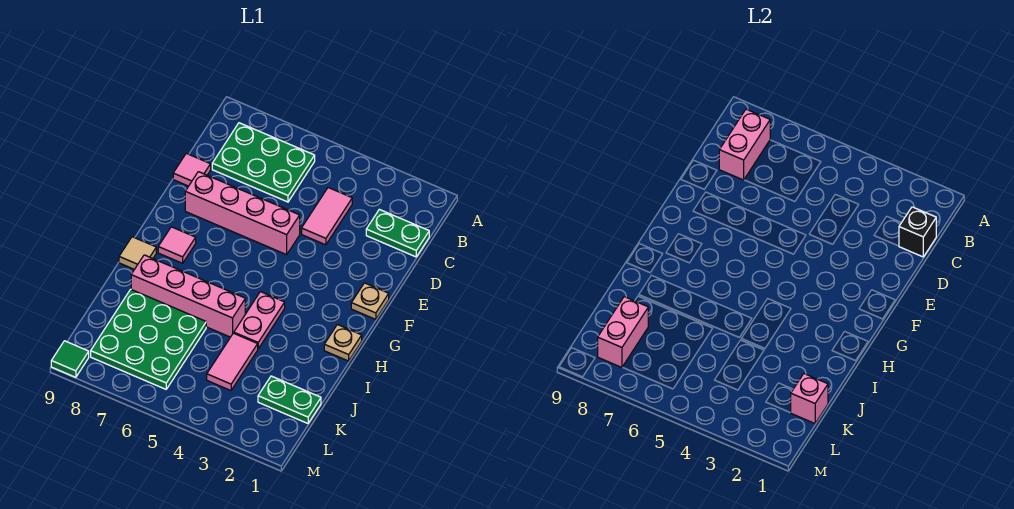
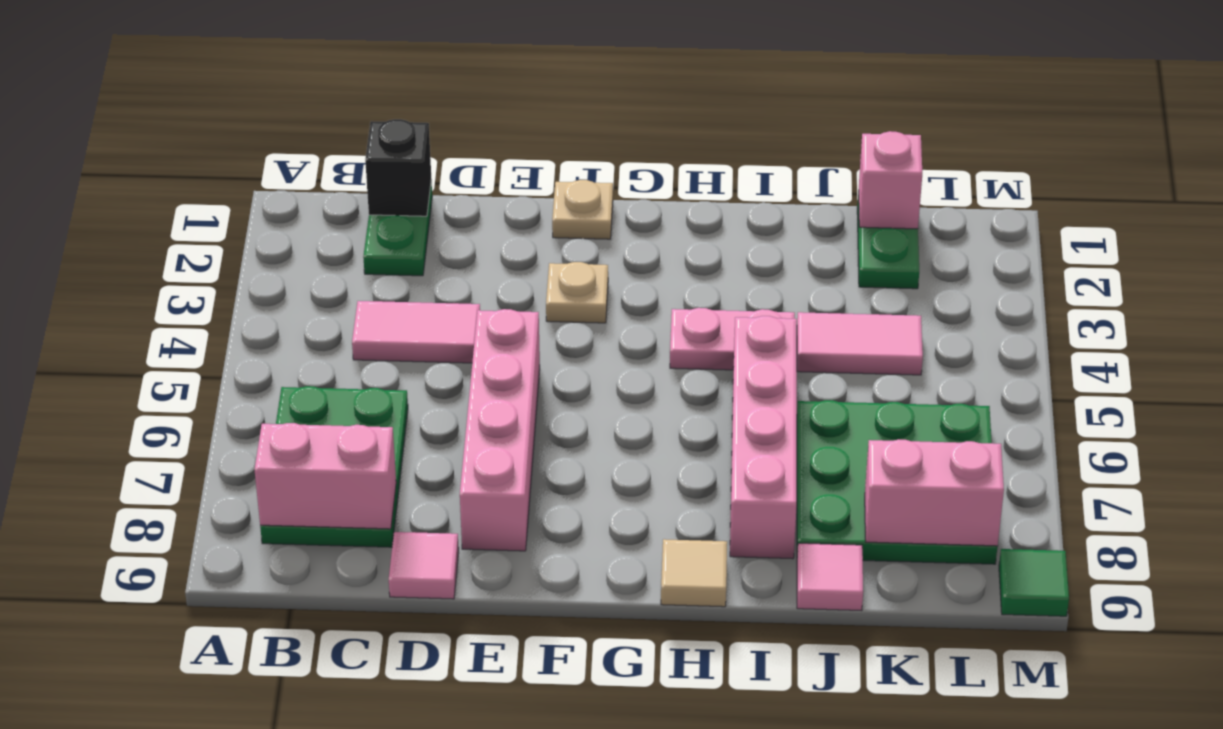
pink tile G8 level 1 -> pink tile J9 level 1
tan plate H1 level 1 -> tan plate F3 level 1

